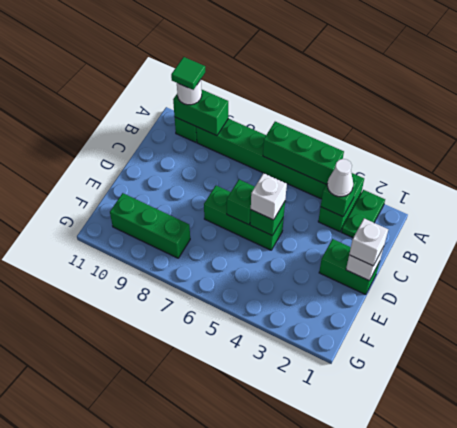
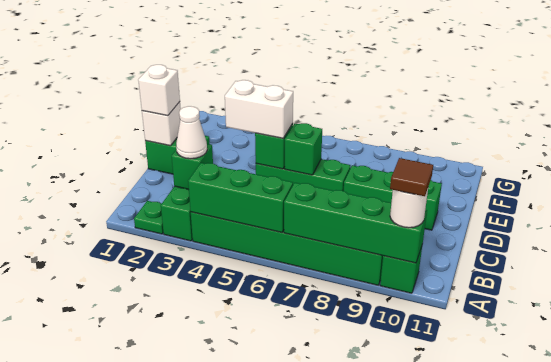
green plate A2:B2 level 1 -> green plate A2 level 1
green brick A9:A10 level 2 -> green brick A7:A10 level 2
green tile A10 level 4 -> brown tile A10 level 4
white brick D5 level 3 -> white brick D4:D5 level 3
green brick F8:F10 level 1 -> green brick D8:D10 level 1

